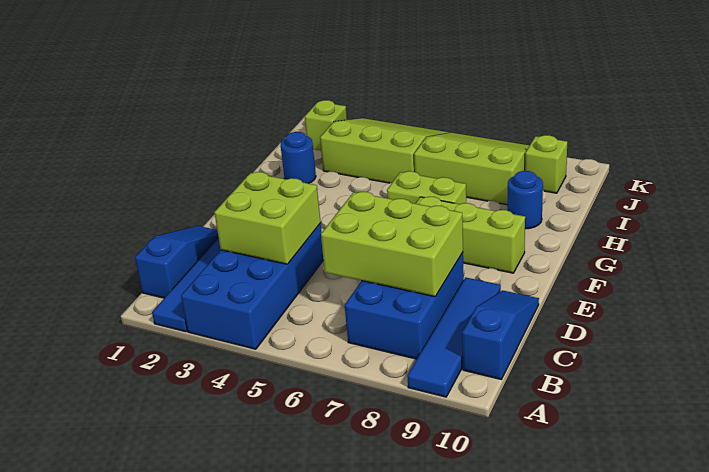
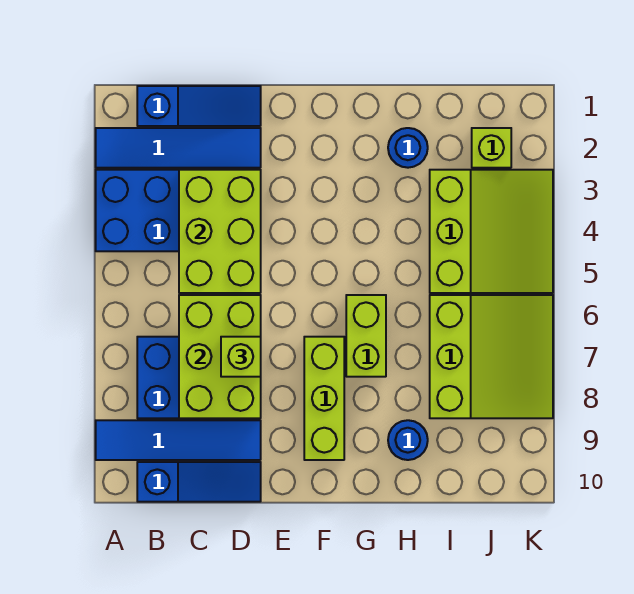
lime brick C3:D4 level 2 -> lime brick C3:D5 level 2
lime brick J9 level 1 -> lime brick D7 level 3

